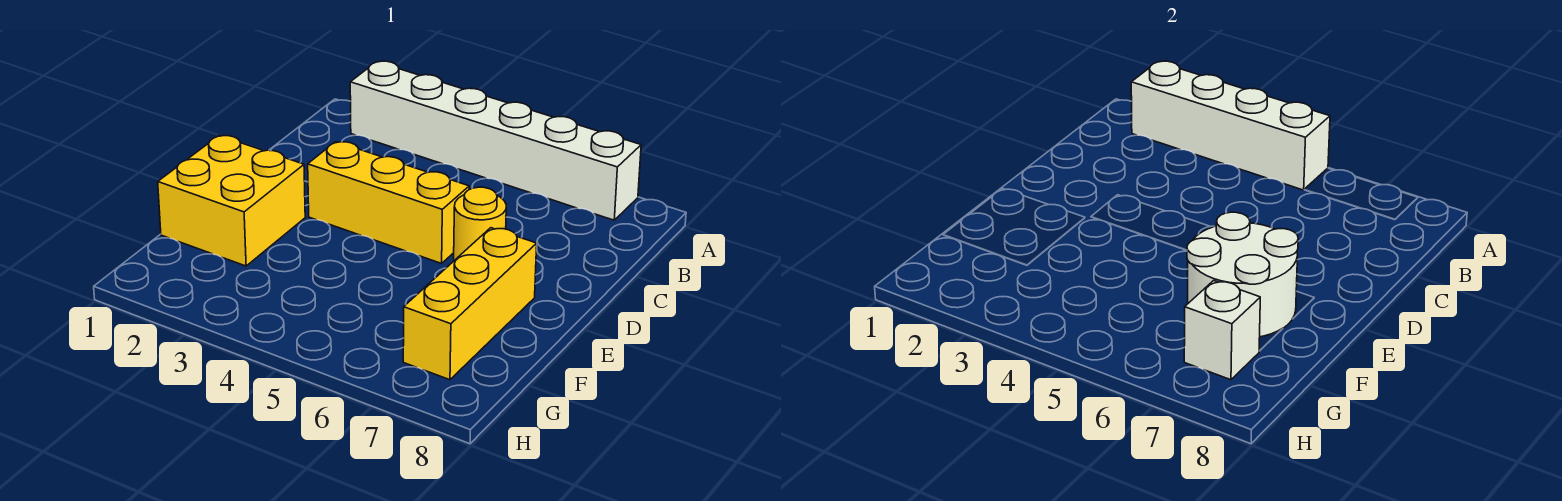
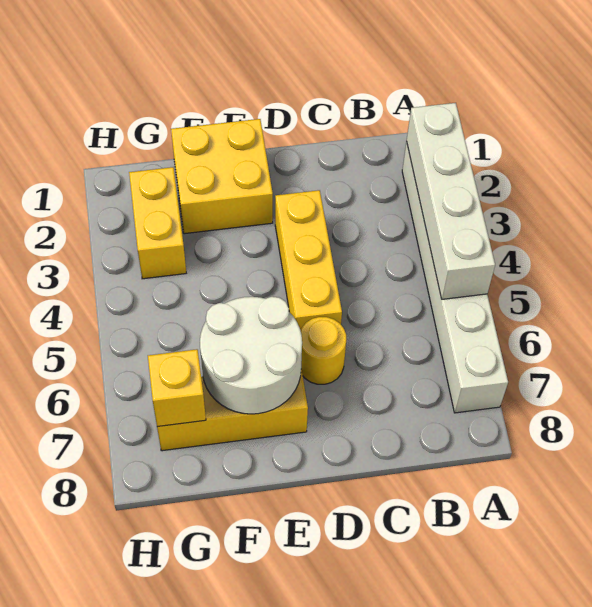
none -> yellow brick G2:G3 level 1
white brick G7 level 2 -> yellow brick G7 level 2

